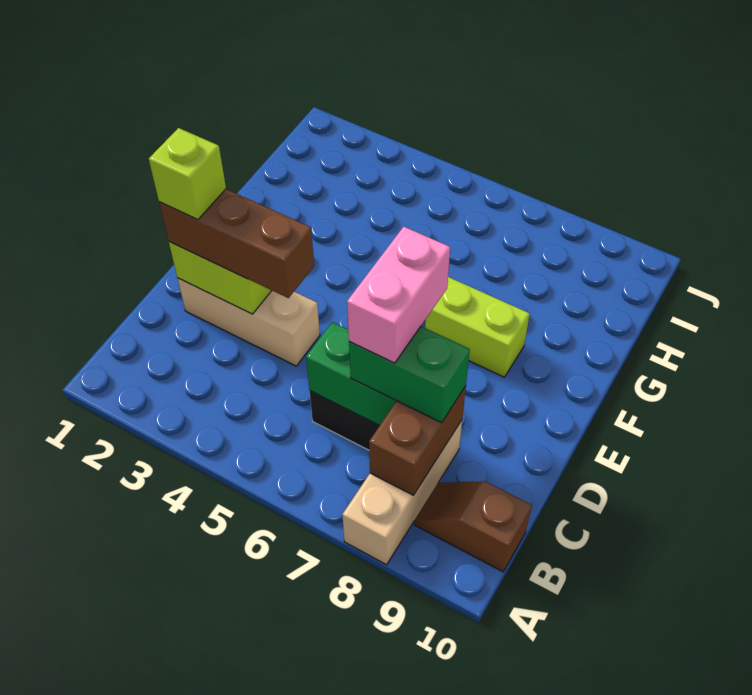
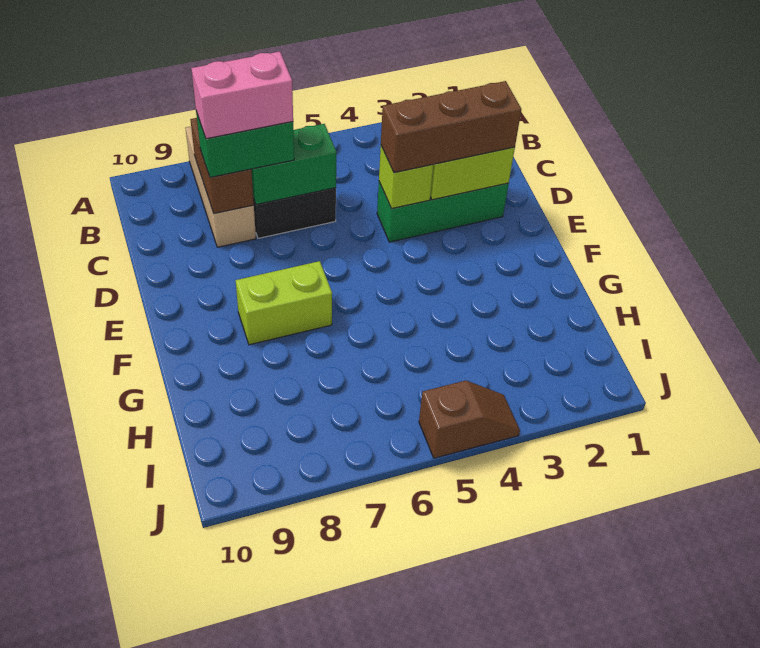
brown slope B9:B10 level 1 top 10 -> brown slope J4:J5 level 1 top 5
pink brick C7:D7 level 4 -> pink brick C7:C8 level 4
tan brick D2:D4 level 1 -> green brick D2:D4 level 1
lime brick D2 level 4 -> lime brick D4 level 2

